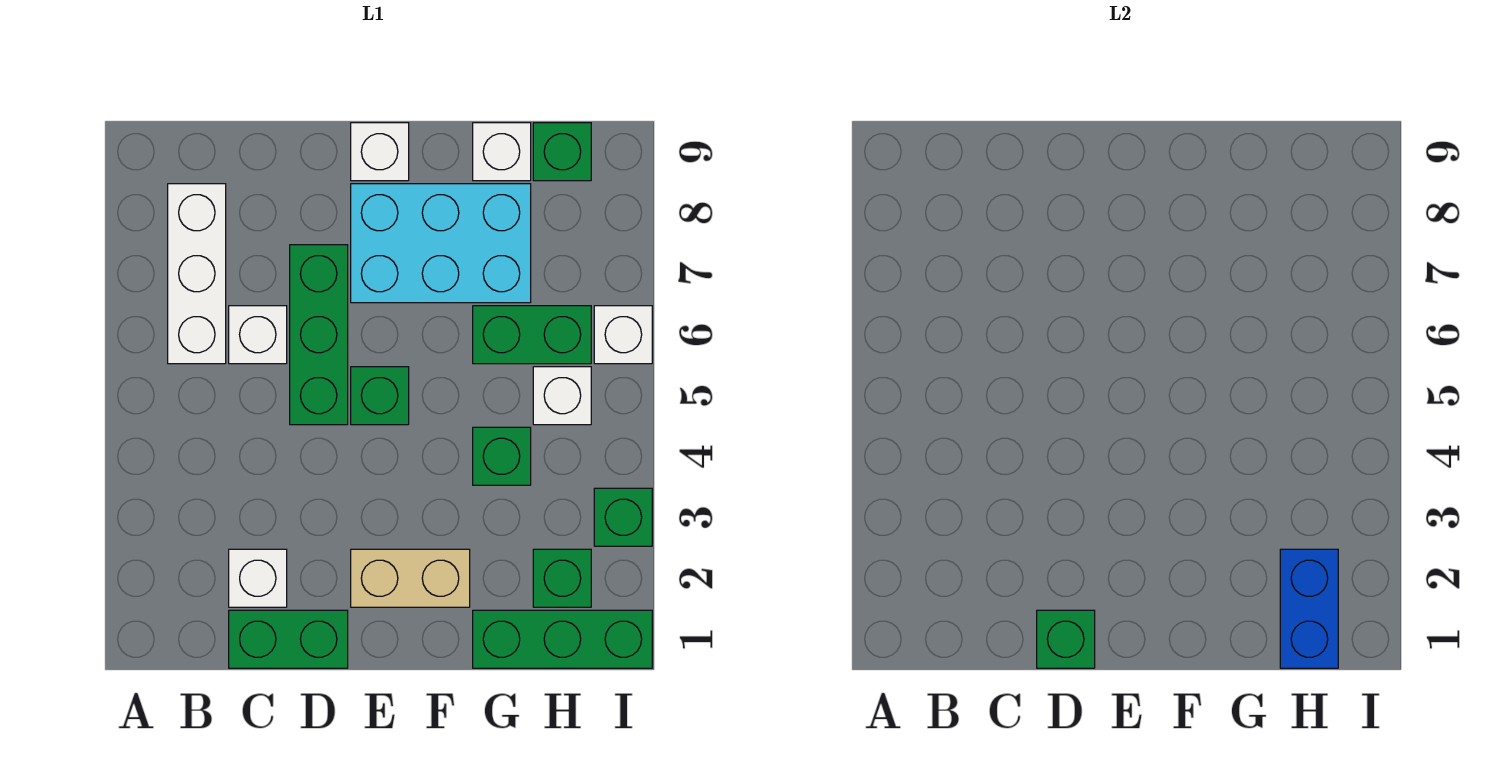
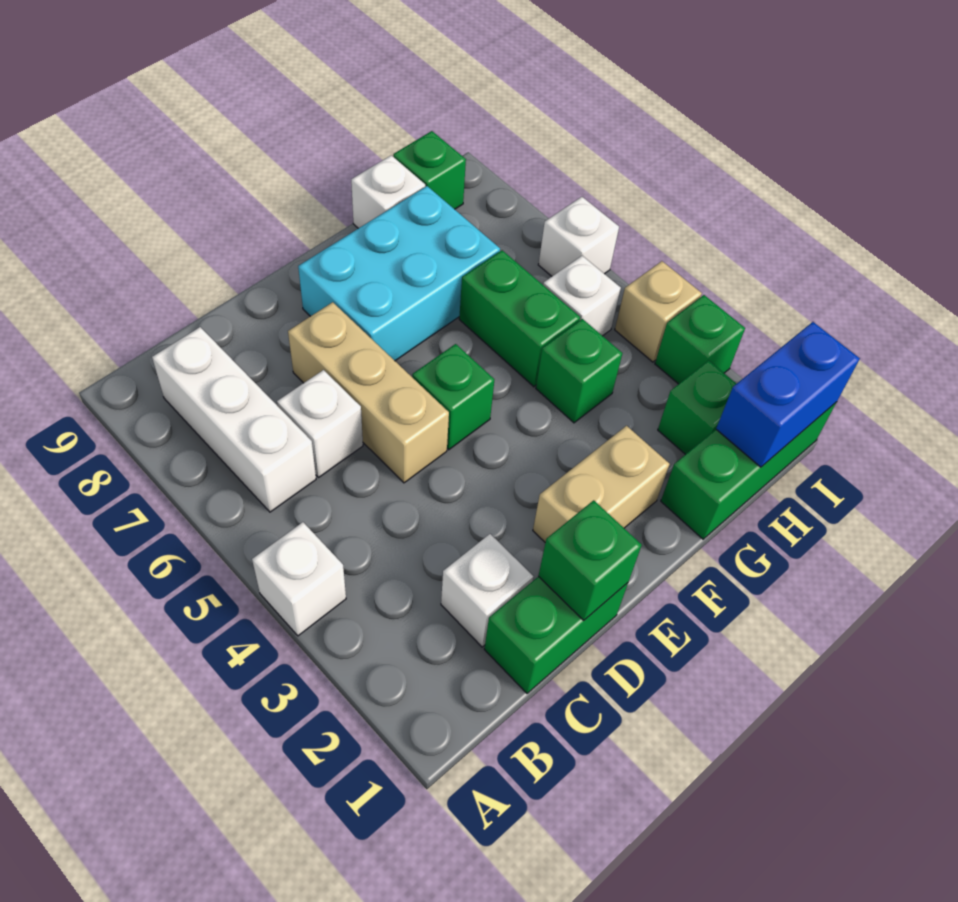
green brick D5:D7 level 1 -> tan brick D5:D7 level 1
white brick E9 level 1 -> white brick A4 level 1
green brick G6:H6 level 1 -> green brick G5:G6 level 1
blue brick H1:H2 level 2 -> blue brick H1:I1 level 2
none -> tan brick I4 level 1

